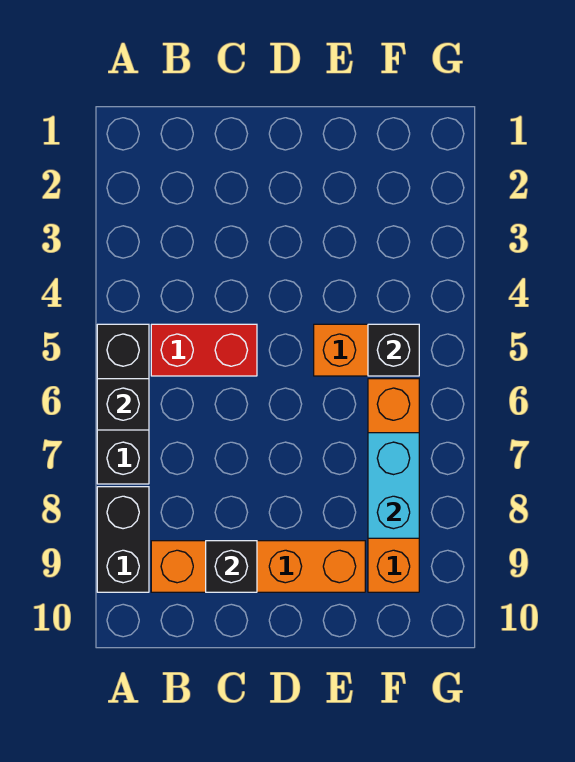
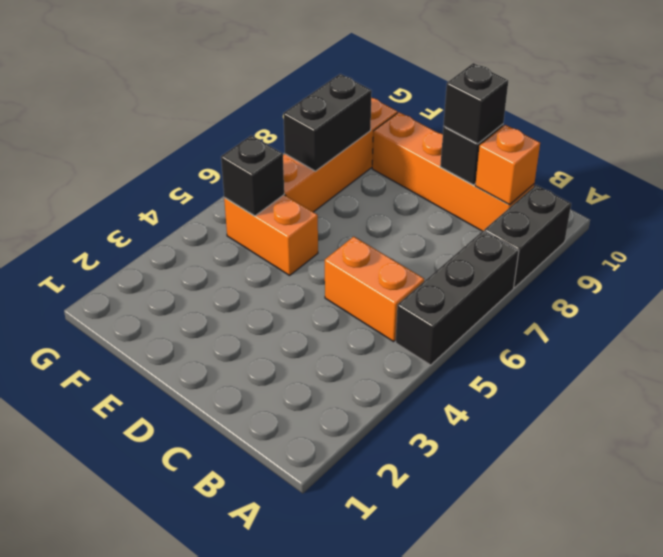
black brick A6 level 2 -> black brick C9 level 3
red brick B5:C5 level 1 -> orange brick B5:C5 level 1
none -> orange brick B9 level 2
cyan brick F7:F8 level 2 -> black brick F7:F8 level 2

